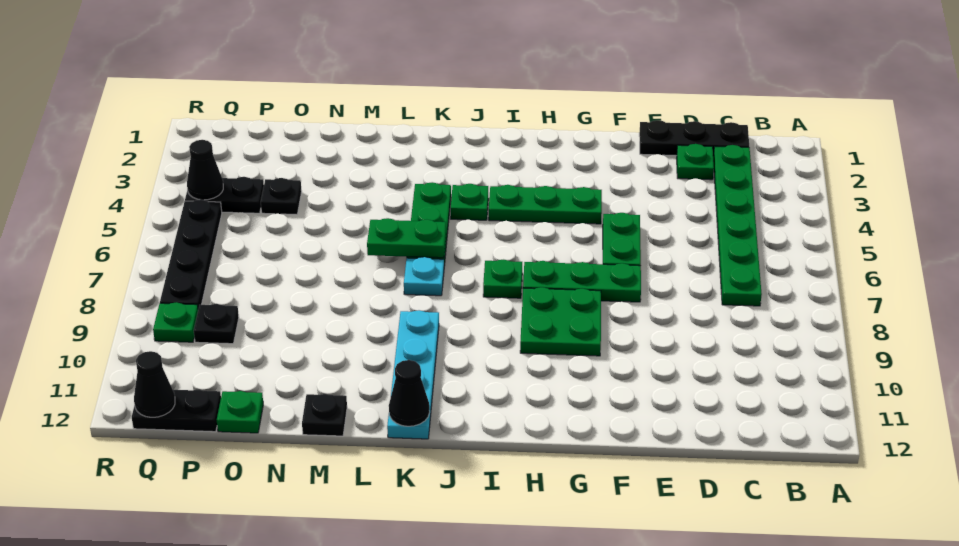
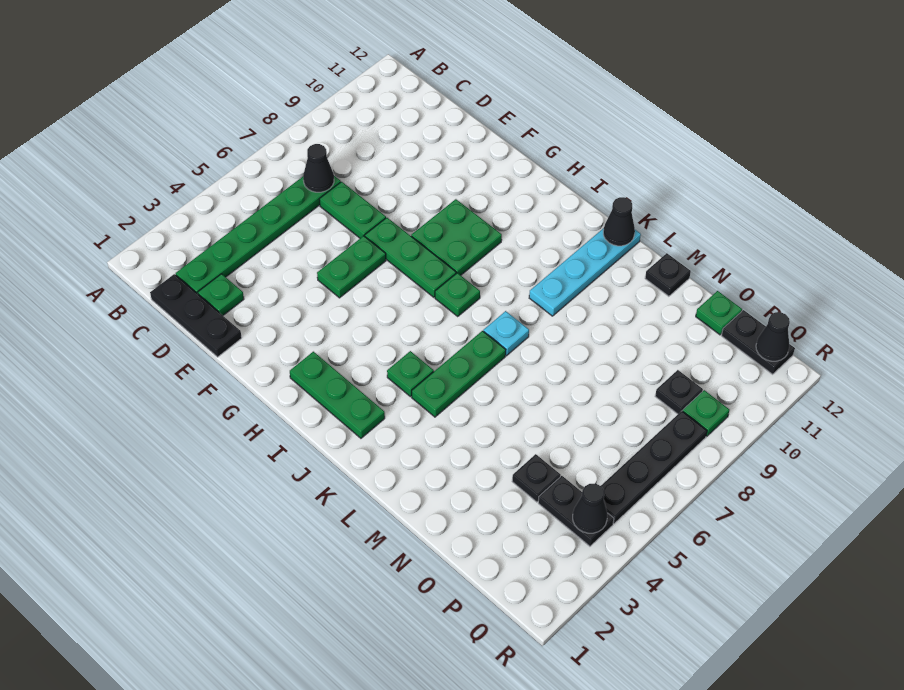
none -> black cone C7 level 2
green plate G4:I4 level 1 -> green plate H2:J2 level 1
green plate K6:L6 level 2 -> green plate D7:E7 level 1

